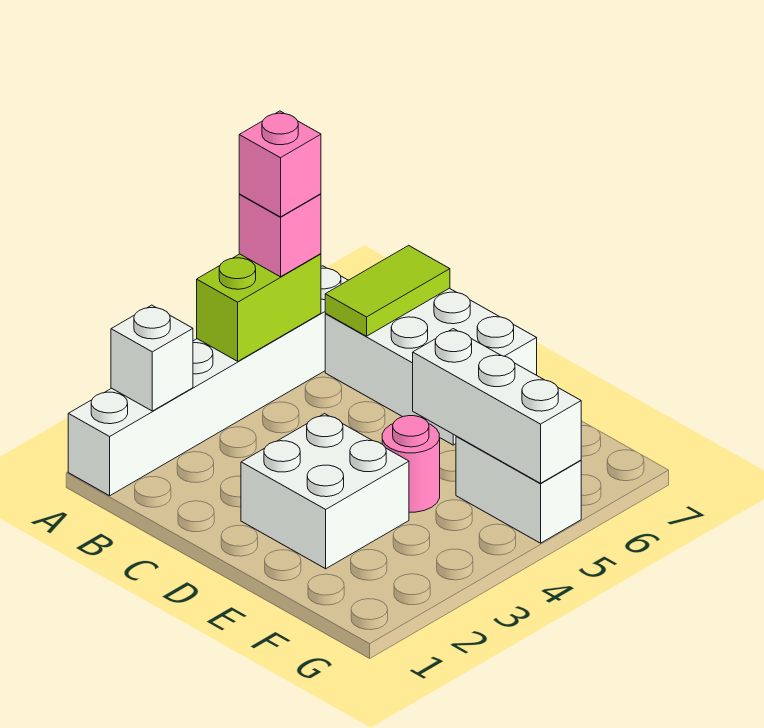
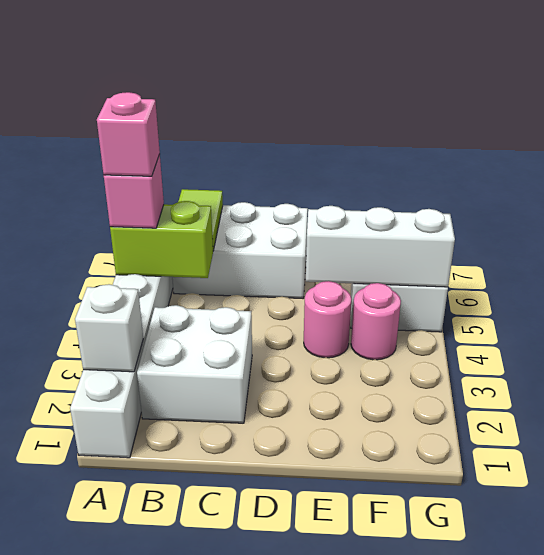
lime brick A4:A5 level 2 -> lime brick A5:B5 level 2
white brick D2:E3 level 1 -> white brick B2:C3 level 1
none -> pink round brick F4 level 1

